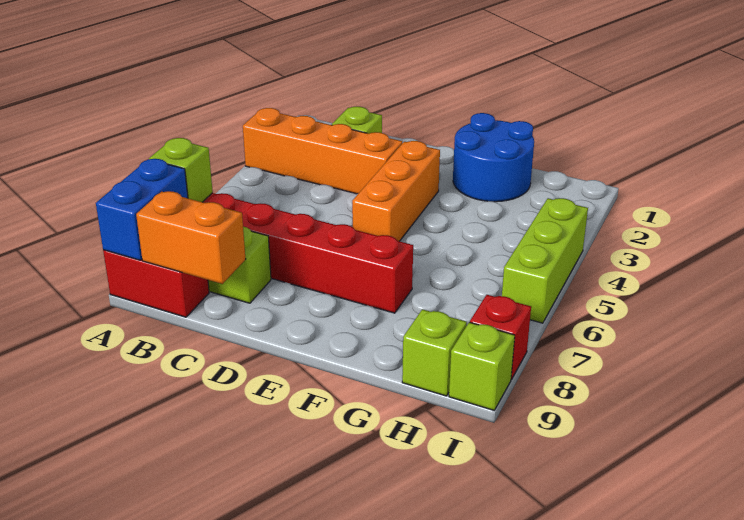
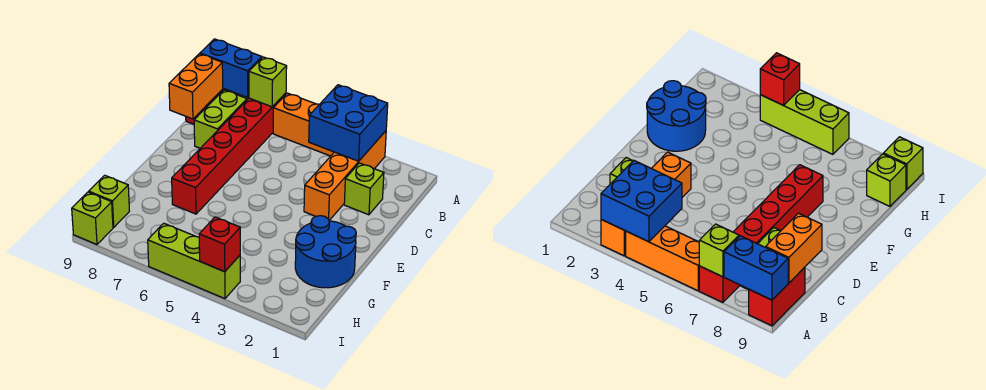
none -> blue brick A3:B4 level 2
orange brick E3:E5 level 1 -> orange brick A4:A6 level 1
red brick I8 level 1 -> red brick I4 level 2

